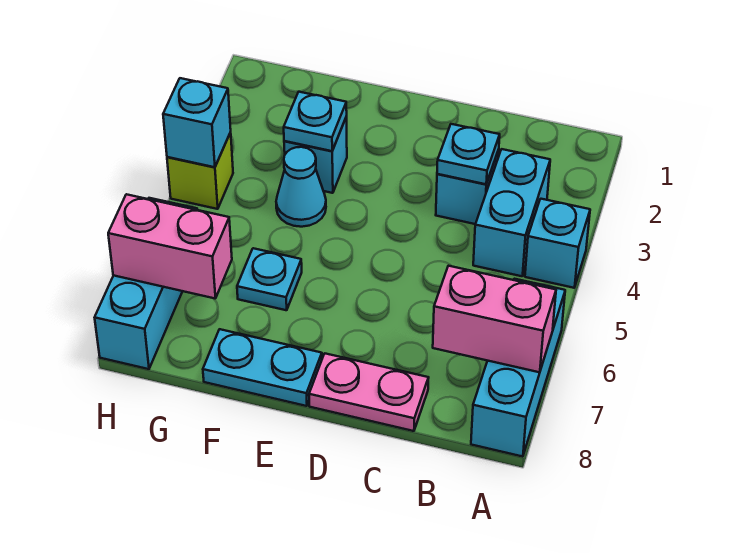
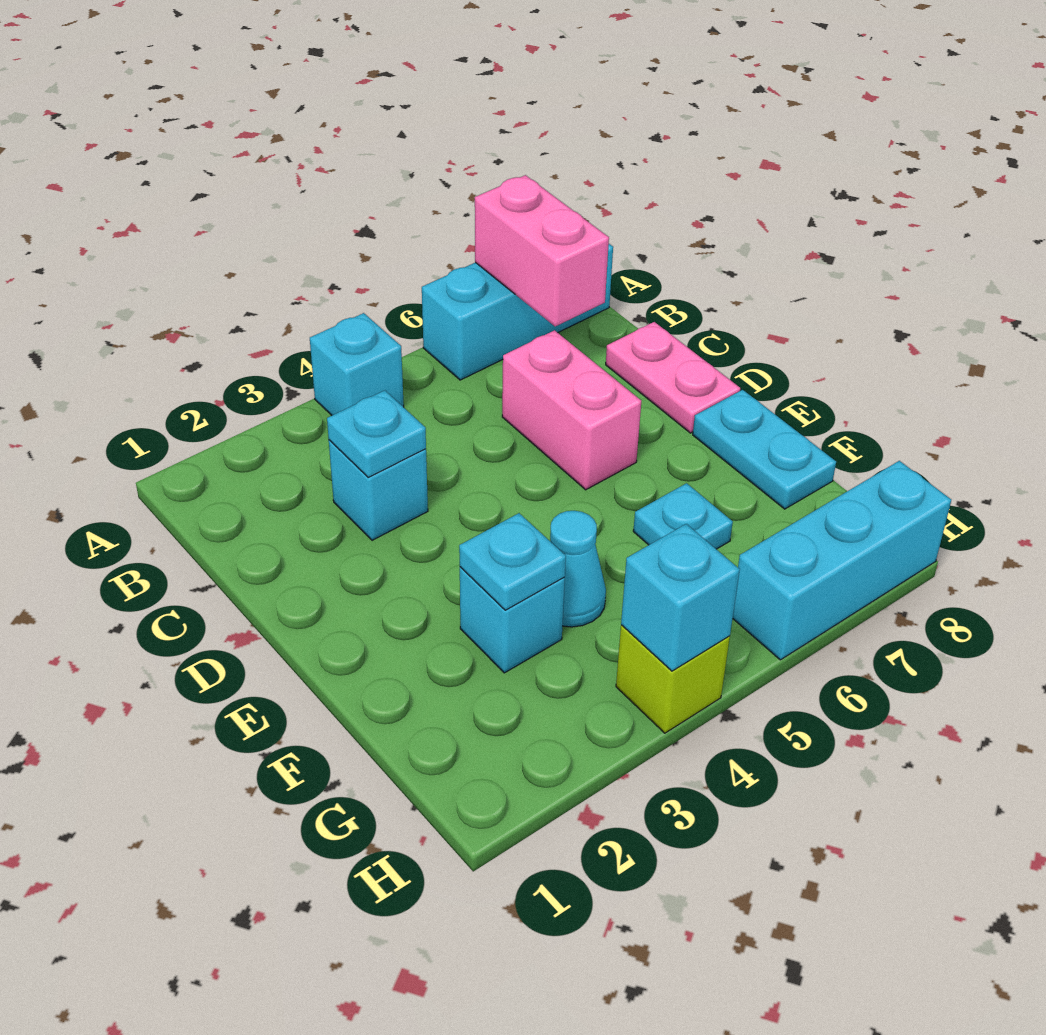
cyan brick B3:B4 level 1 -> none
pink brick G7:H7 level 2 -> pink brick C6:D6 level 1

